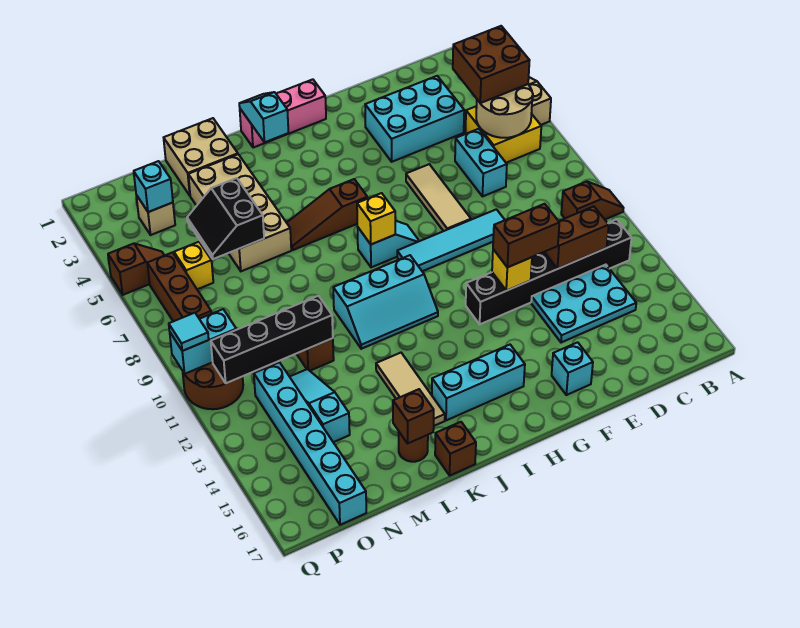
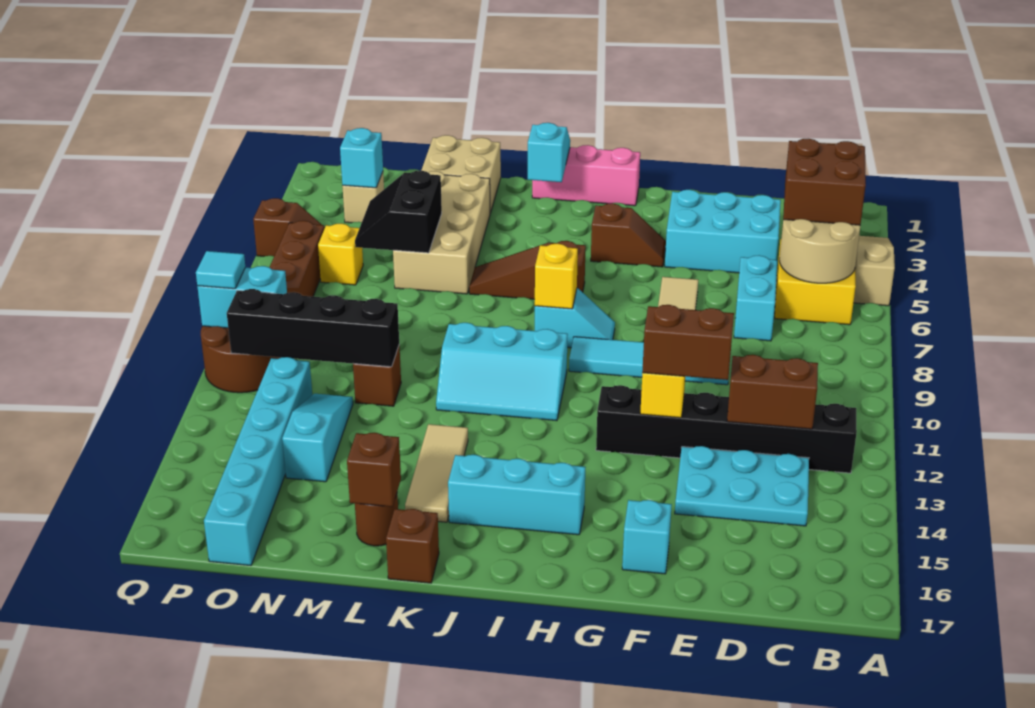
brown slope A10:B10 level 1 top B -> brown slope G4:H4 level 1 top H

